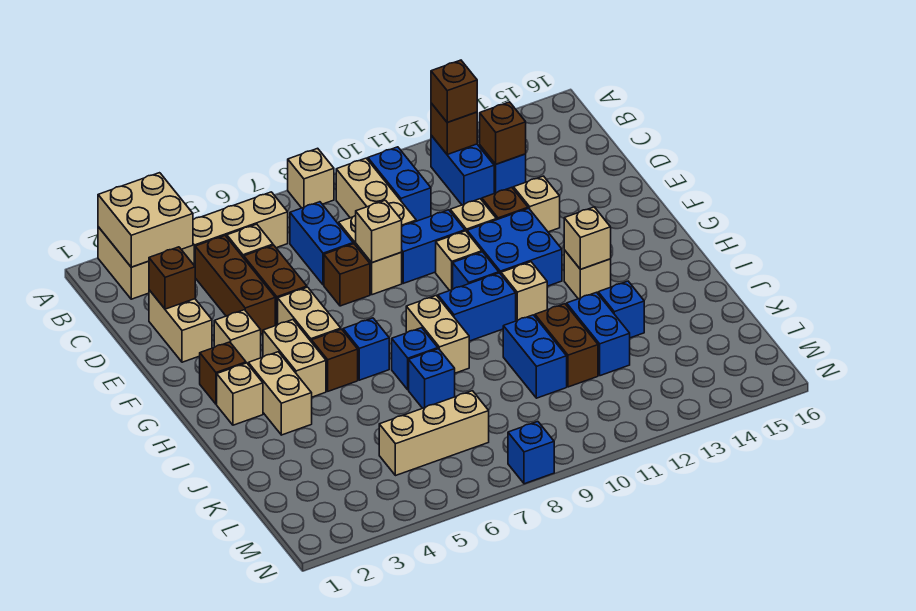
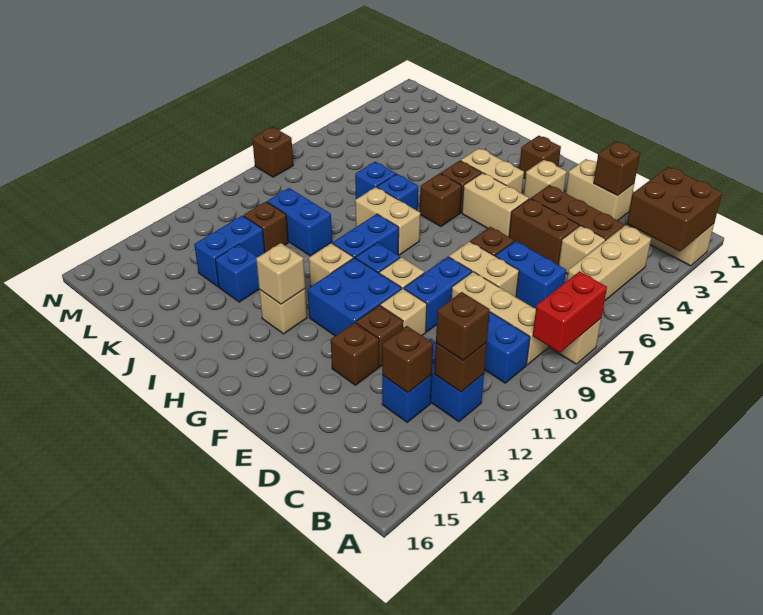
tan brick A2:B3 level 2 -> brown brick A2:B3 level 2
none -> red brick A8:A9 level 2
tan brick E8 level 2 -> none
tan brick E13 level 1 -> brown brick E13 level 1
tan brick H2 level 1 -> none
tan brick H3:I3 level 1 -> none
blue brick H6 level 1 -> brown brick H6 level 1
brown brick J11:K11 level 1 -> brown brick K11 level 1
blue brick J12:K12 level 1 -> blue brick K12:K13 level 1
tan brick L5:L7 level 1 -> none
blue brick N8 level 1 -> brown brick N8 level 1

